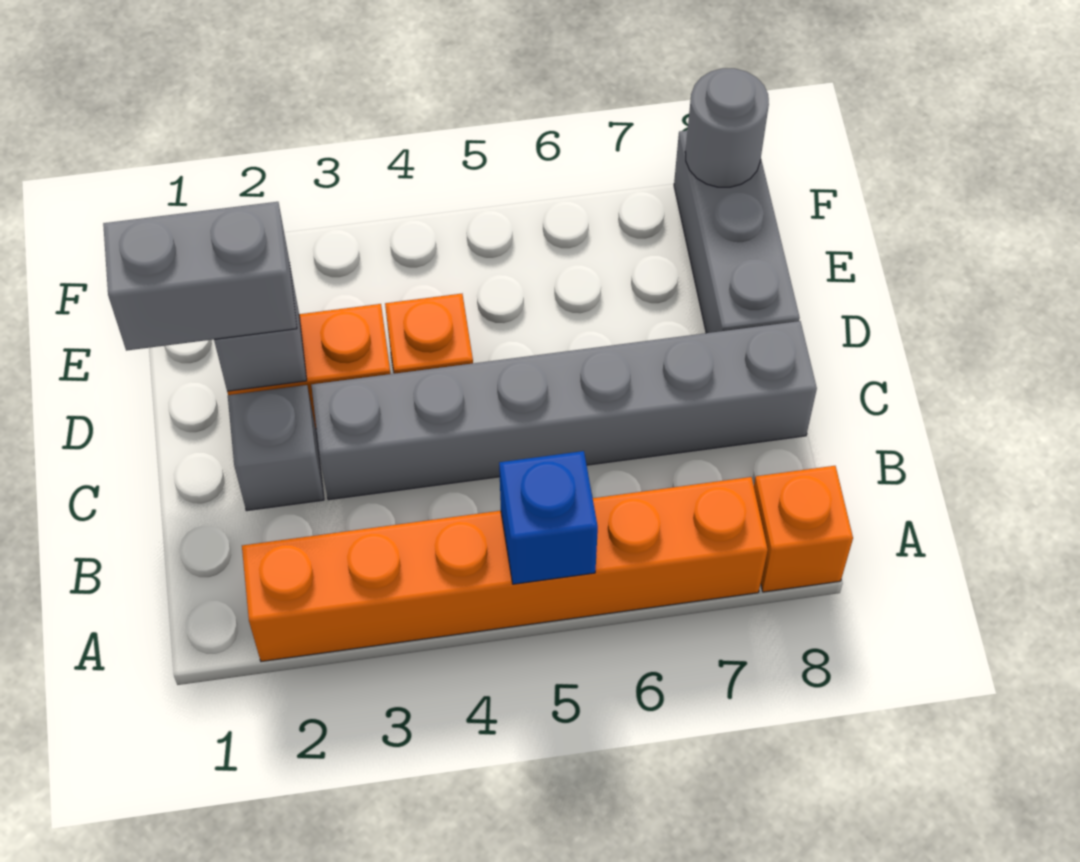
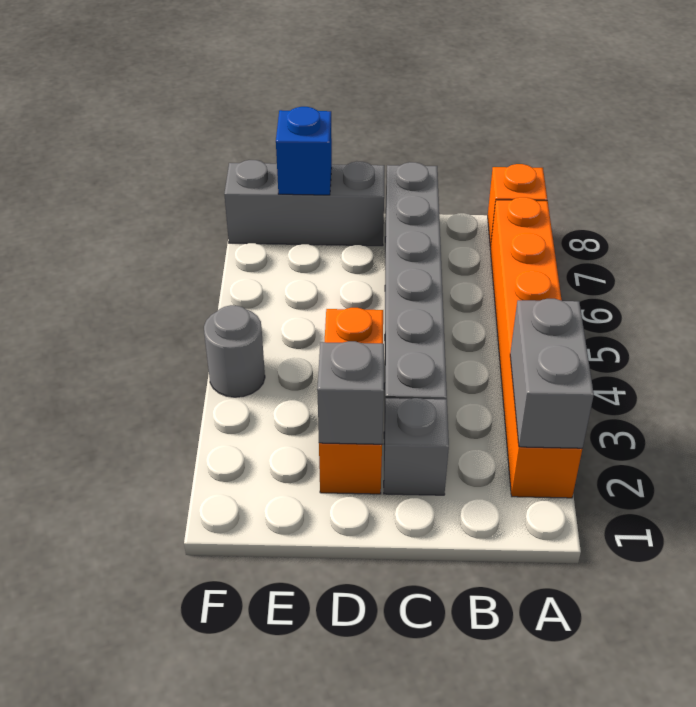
blue brick A5 level 2 -> blue brick E8 level 2
grey brick D1:D2 level 3 -> grey brick A2:A3 level 2
grey round brick F8 level 2 -> grey round brick F4 level 1

